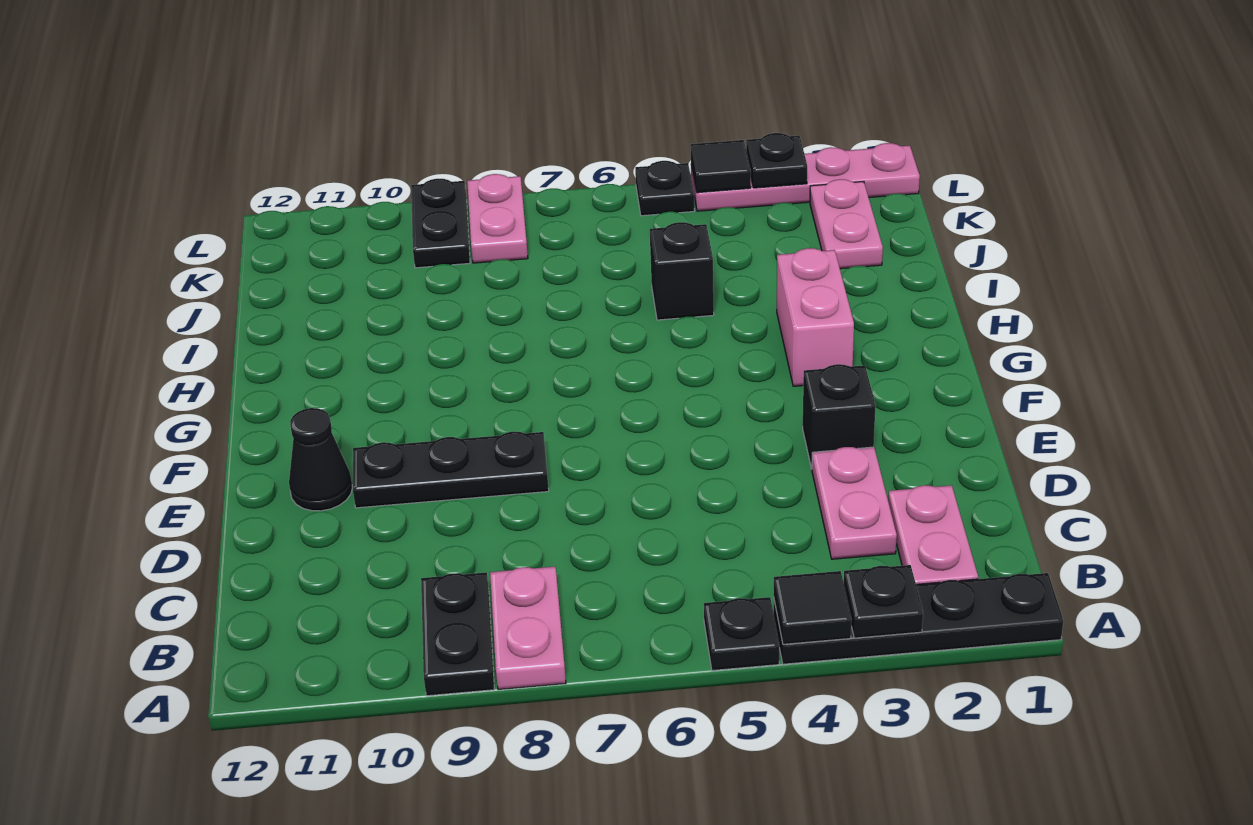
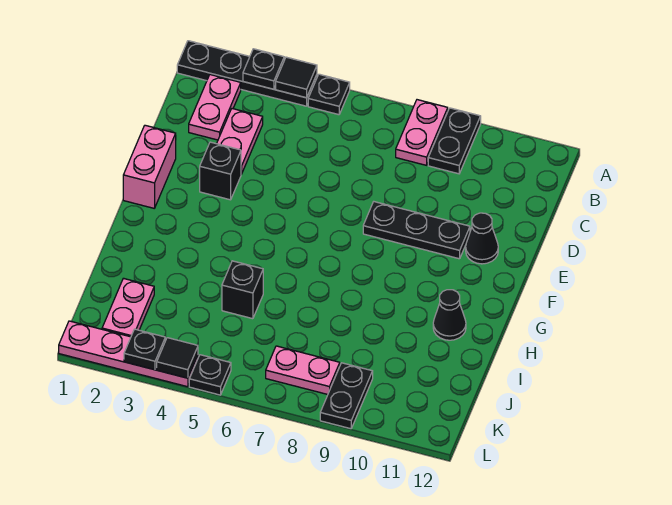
pink brick G3:H3 level 1 -> pink brick E1:F1 level 1
none -> black cone H11 level 1
pink plate K8:L8 level 1 -> pink plate K7:K8 level 1

